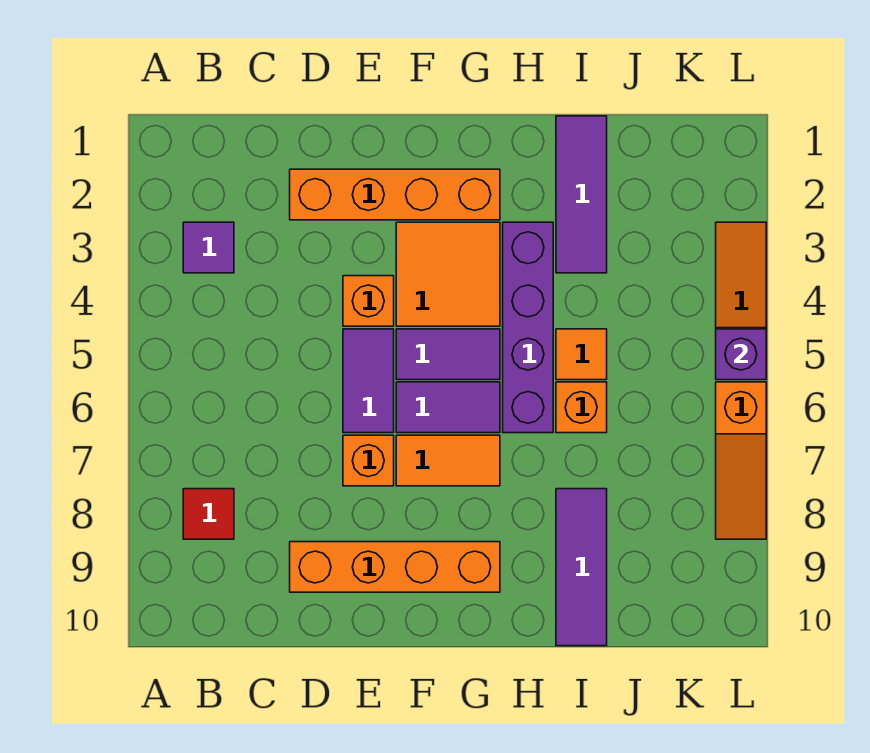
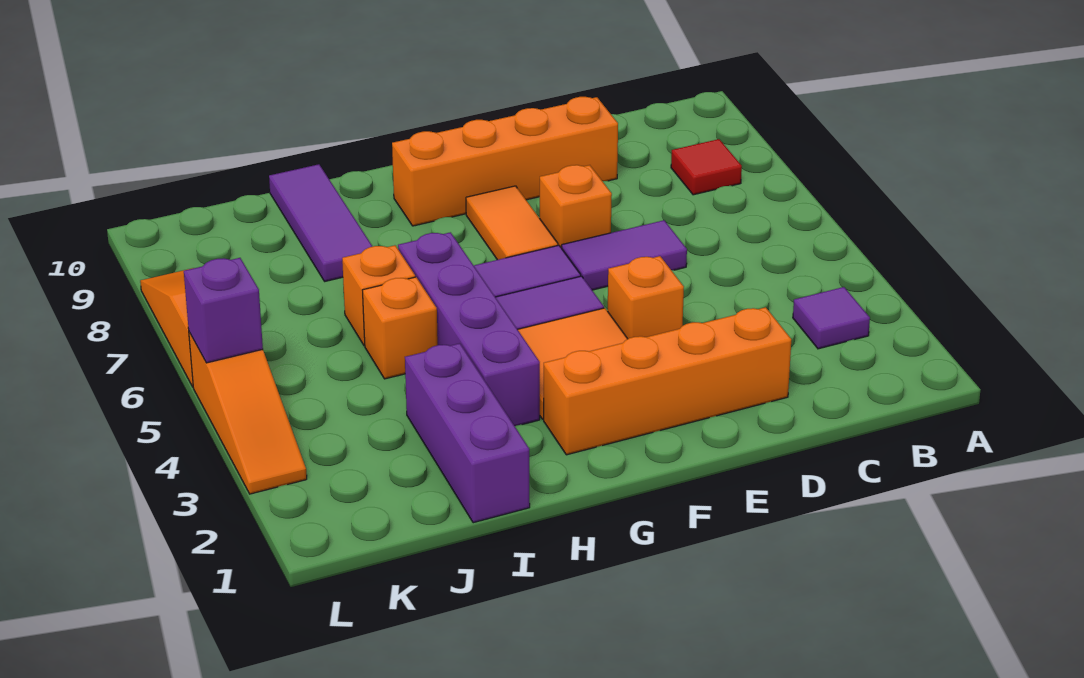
purple tile E5:E6 level 1 -> purple tile D6:E6 level 1
orange tile F7:G7 level 1 -> orange tile F7:F8 level 1
purple tile I1:I3 level 1 -> purple brick I1:I3 level 1
orange tile I5 level 1 -> orange brick I5 level 1

